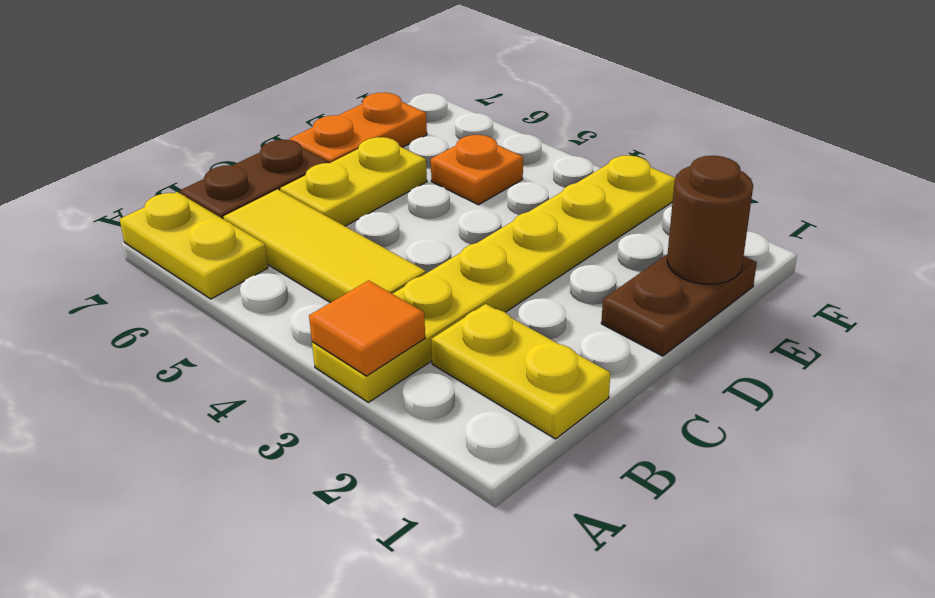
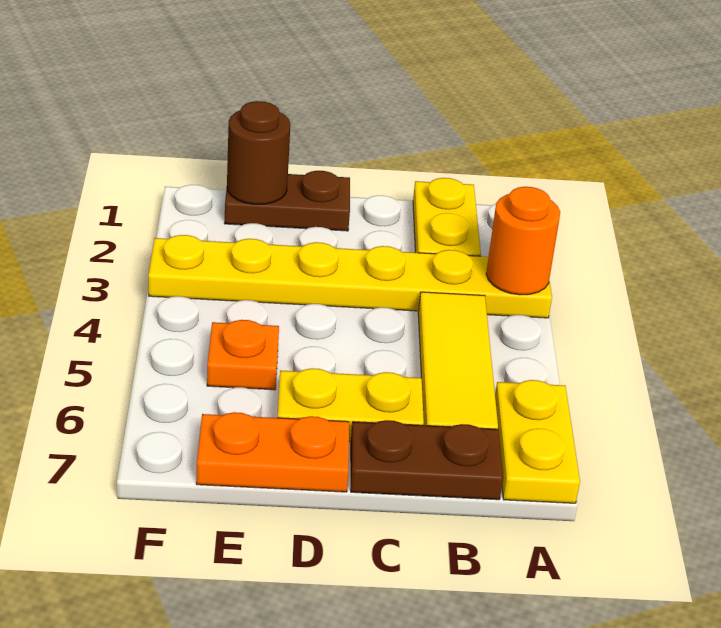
orange tile A3 level 2 -> orange round brick A3 level 2

